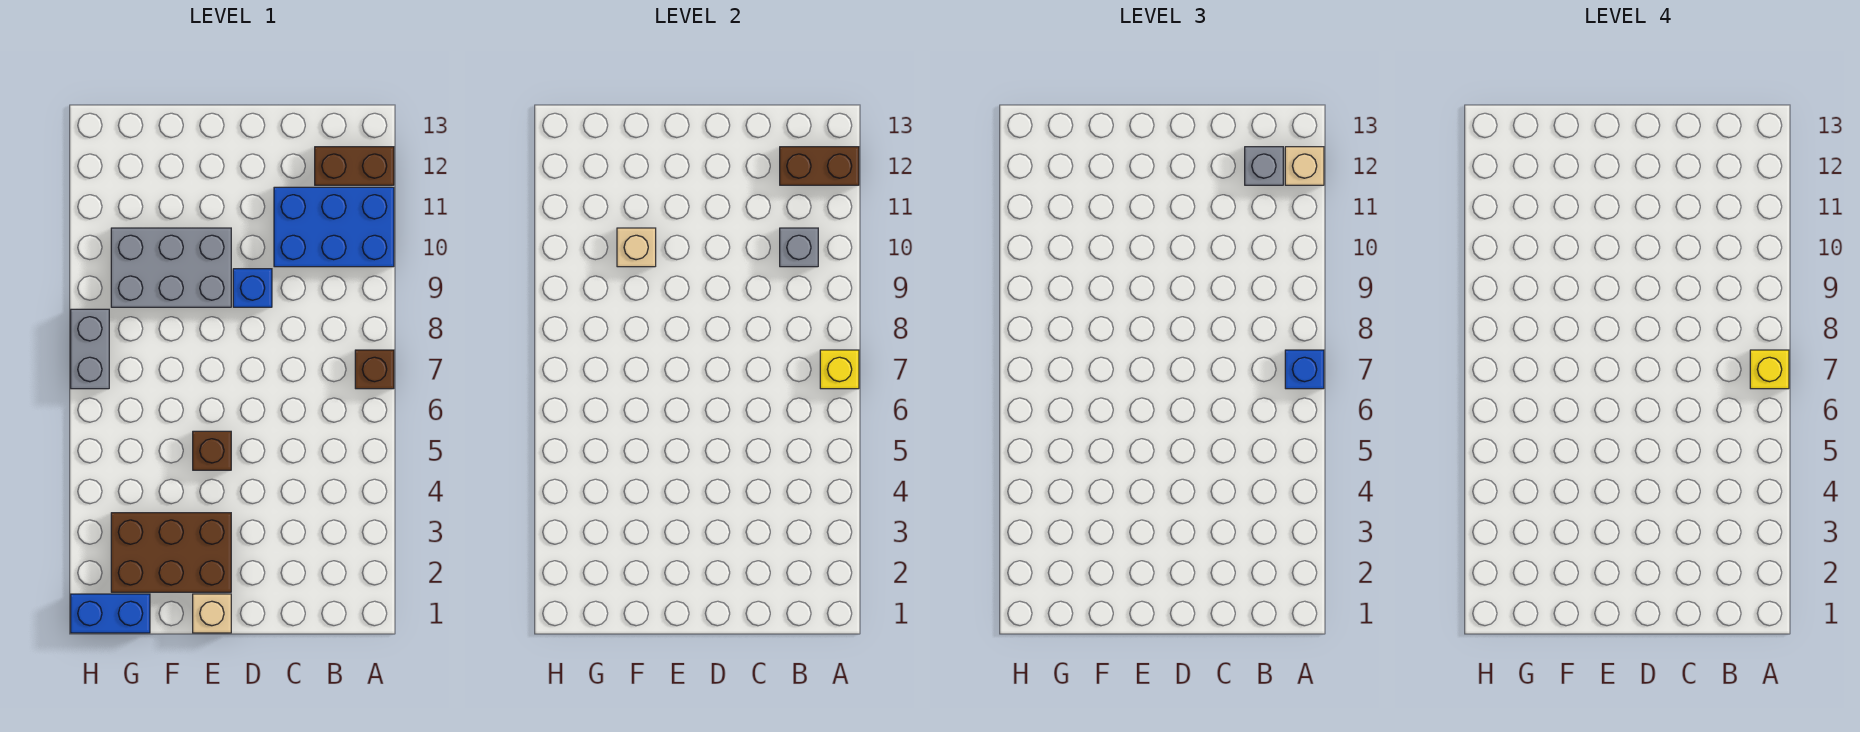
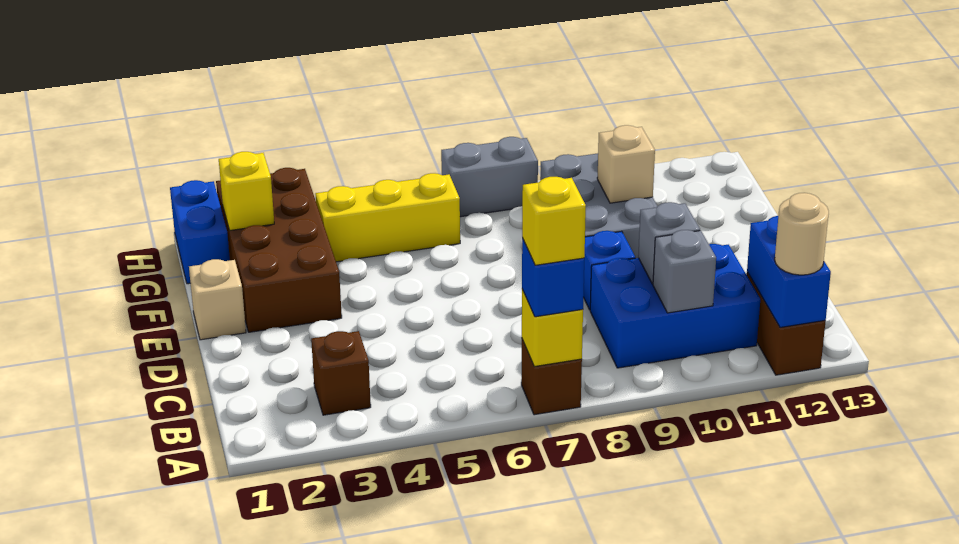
blue brick A10:C11 level 1 -> blue brick B9:C11 level 1
brown brick A12:B12 level 2 -> blue brick A12:B12 level 2
tan brick A12 level 3 -> tan round brick A12 level 3
grey brick B12 level 3 -> grey brick C10 level 2
brown brick E2:G3 level 1 -> brown brick E2:H3 level 1
brown brick E5 level 1 -> brown brick B3 level 1
none -> yellow brick G2 level 2
none -> yellow brick G4:G6 level 1

